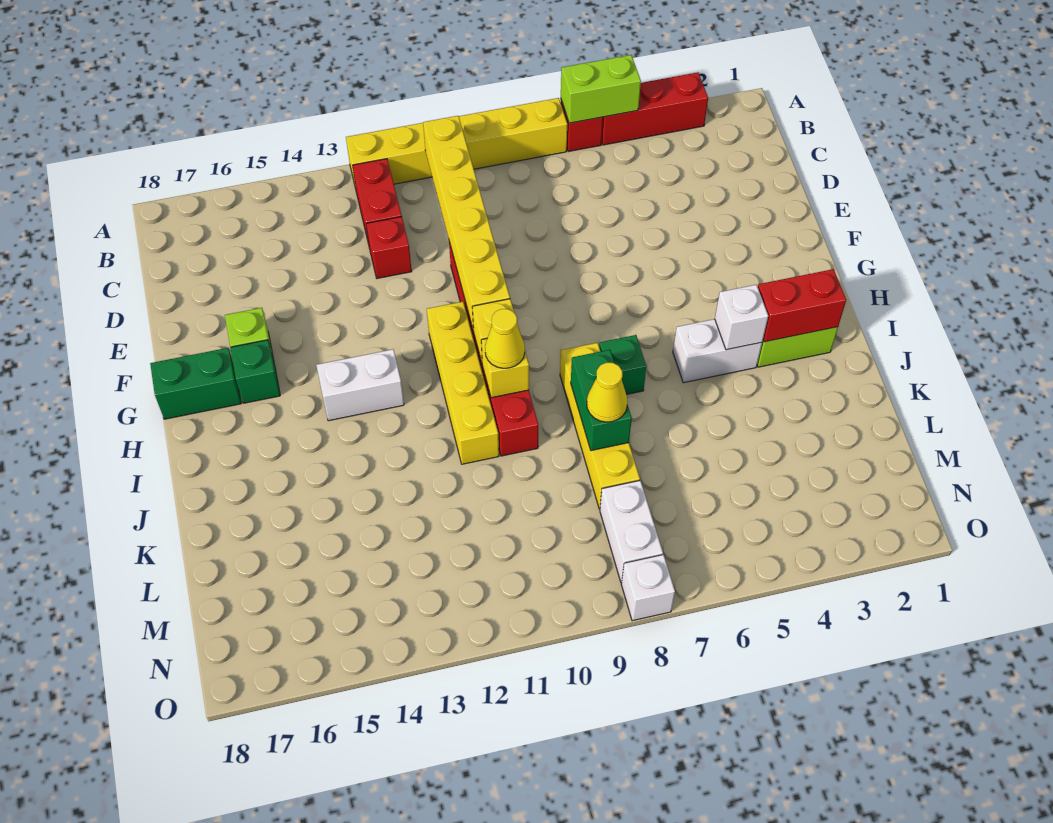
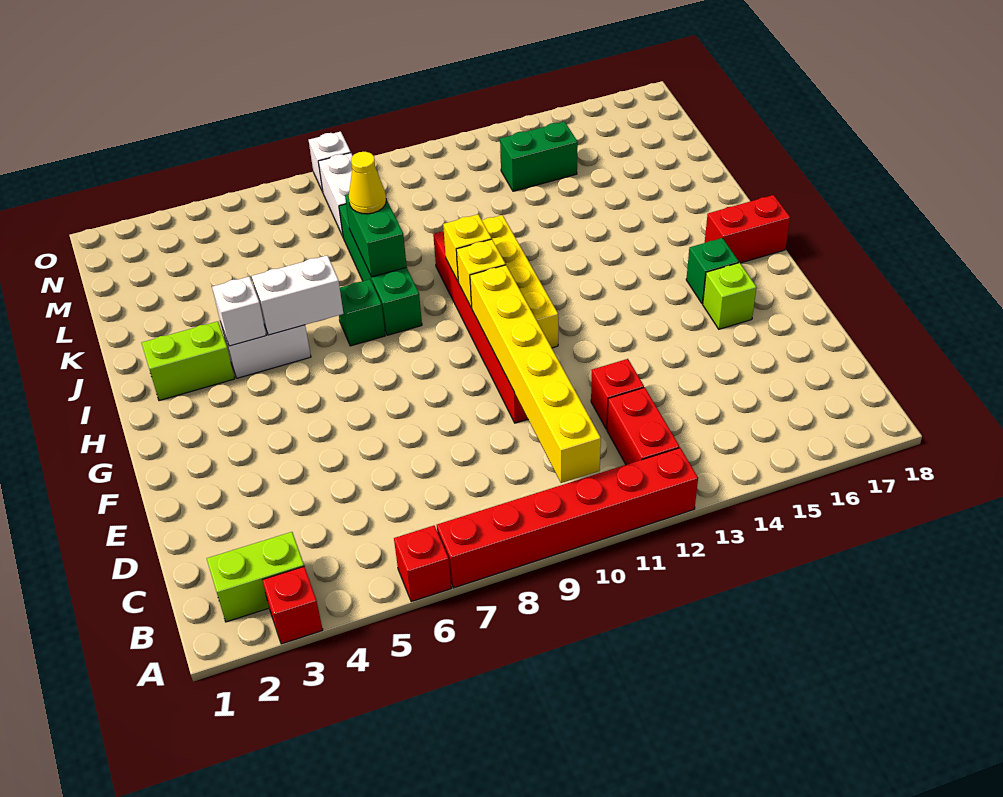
red brick A3:A5 level 1 -> red brick A3 level 1
lime brick A5:A6 level 2 -> lime brick B2:B3 level 1
yellow brick A7:A12 level 1 -> red brick A7:A12 level 1
green brick G17:G18 level 1 -> green brick M13:M14 level 1
white brick H13:H14 level 1 -> white brick I5:I6 level 2
red brick I2:I3 level 2 -> red brick H17:H18 level 1
yellow brick I8:L8 level 1 -> green brick I8:L8 level 1
yellow cone I10 level 3 -> none

